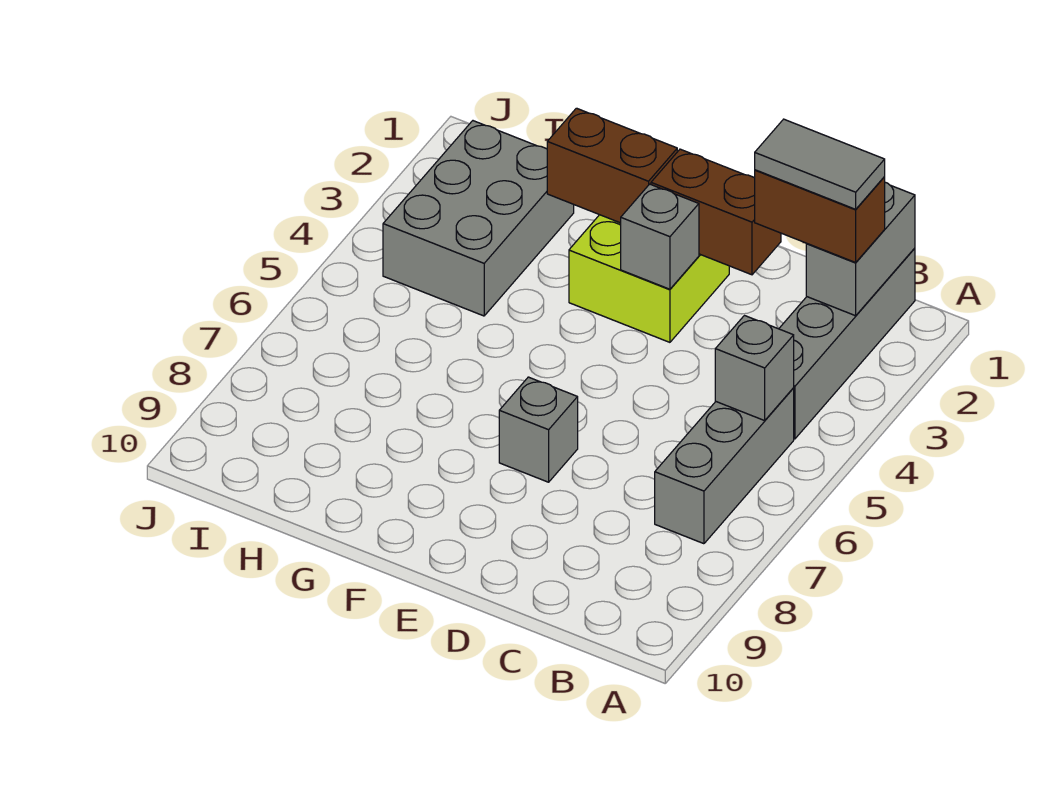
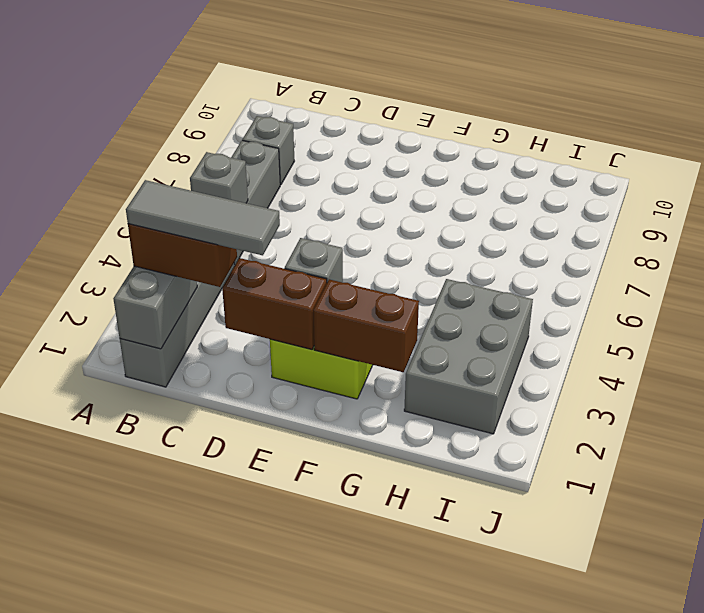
grey tile B2:C2 level 4 -> grey tile B2:D2 level 4
grey brick E7 level 1 -> grey brick B8 level 1

